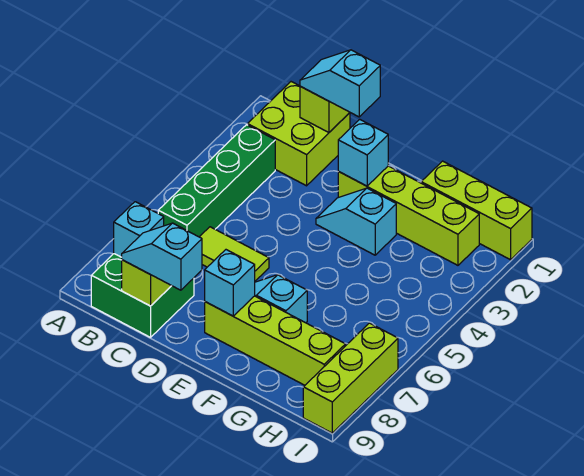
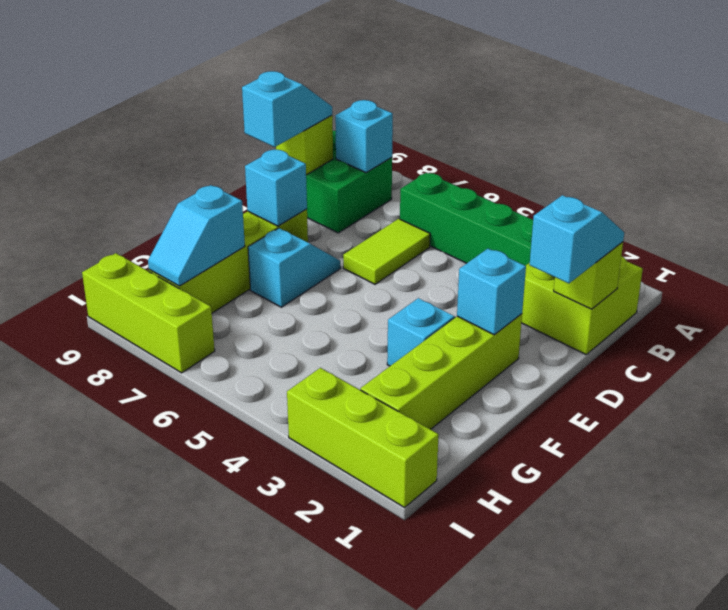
lime brick G1:I1 level 1 -> lime brick I1:I3 level 1
none -> cyan slope G8:H8 level 2 top G

